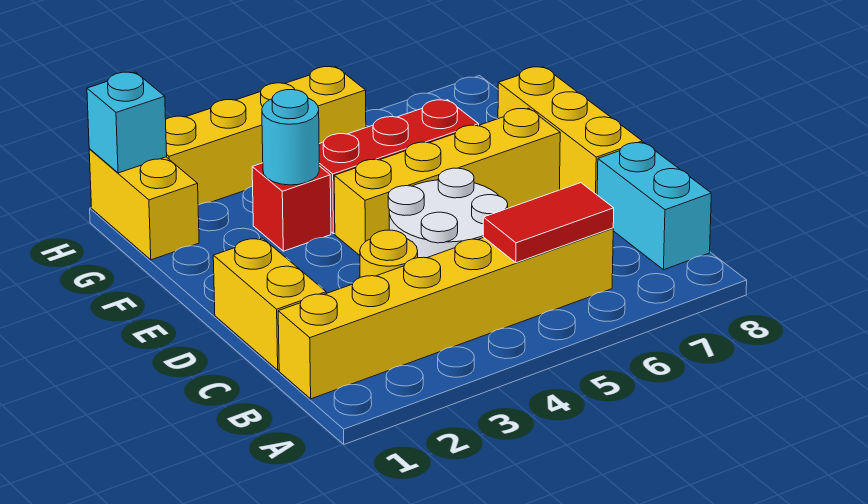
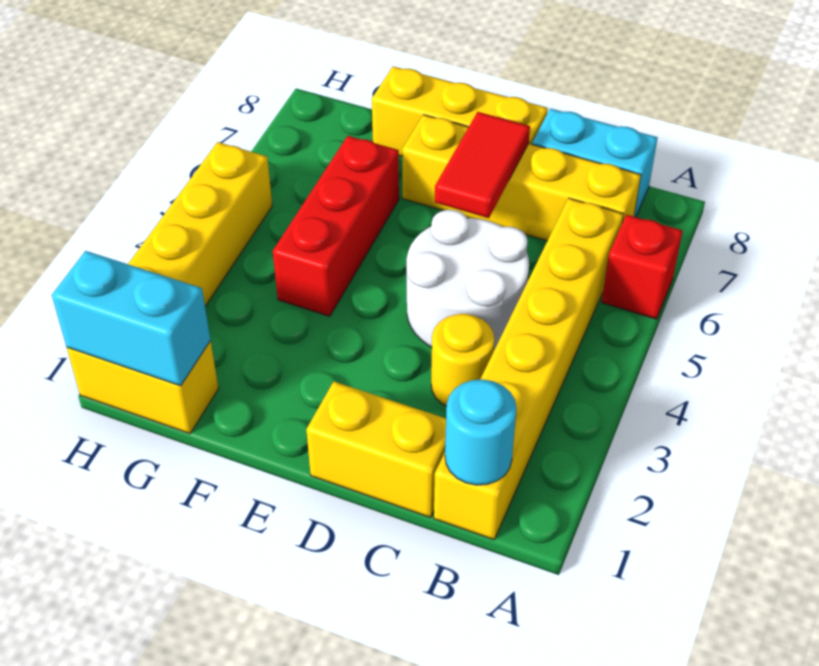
red tile B5:B6 level 2 -> red tile D6:D7 level 2
yellow brick E4:E7 level 1 -> yellow brick B7:E7 level 1
red brick F3 level 1 -> red brick A6 level 1
cyan round brick F3 level 2 -> cyan round brick B1 level 2
cyan brick H1 level 2 -> cyan brick G1:H1 level 2

